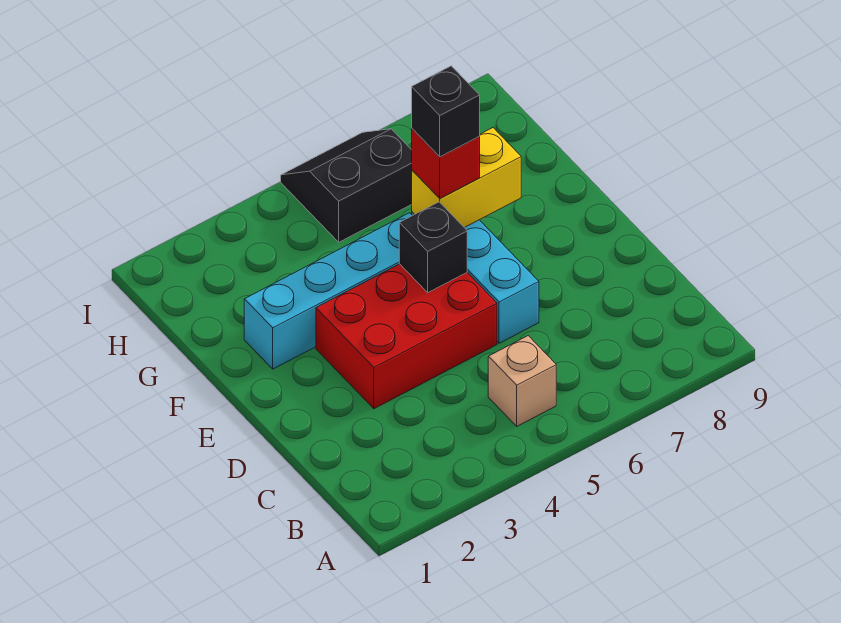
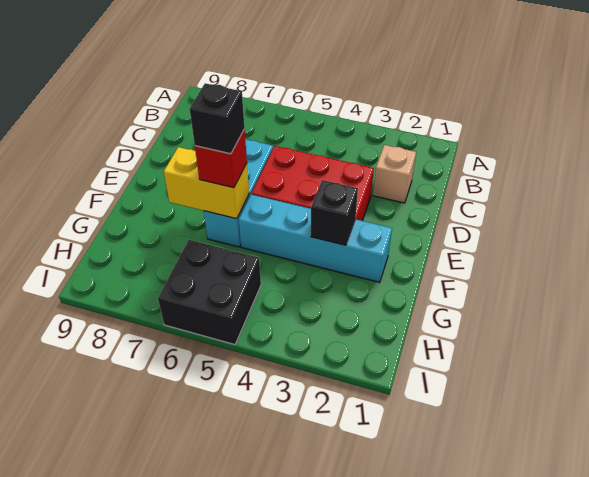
tan brick B5 level 1 -> tan brick C2 level 1
black brick E5 level 2 -> black brick F3 level 2
black slope H5:I6 level 1 top H -> black brick H5:I6 level 1

